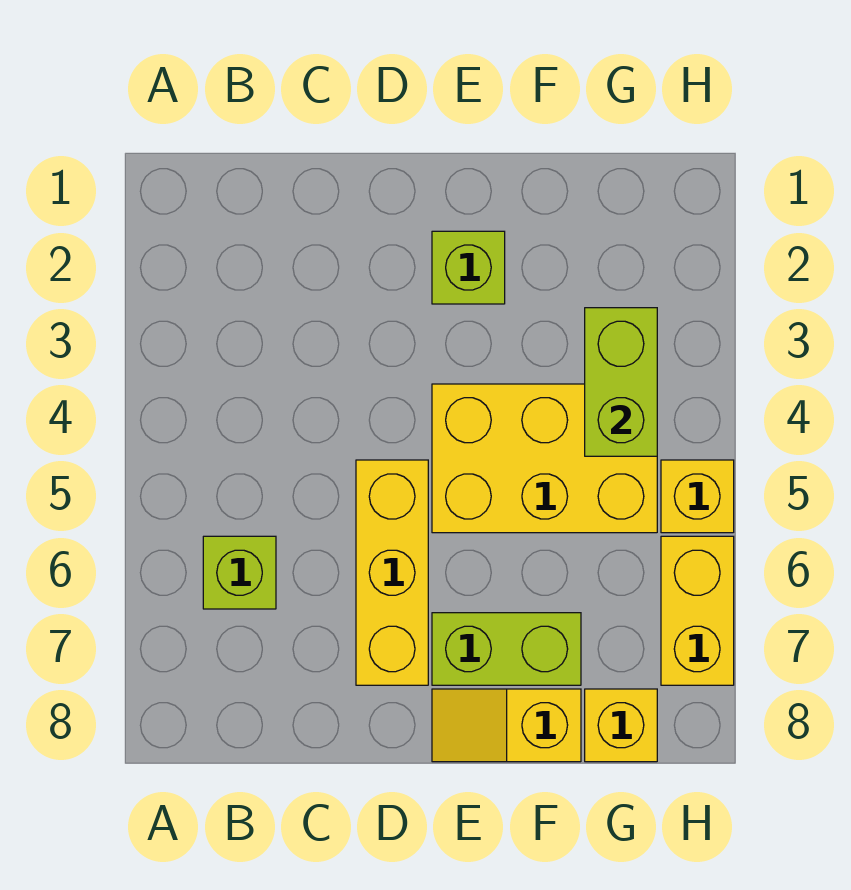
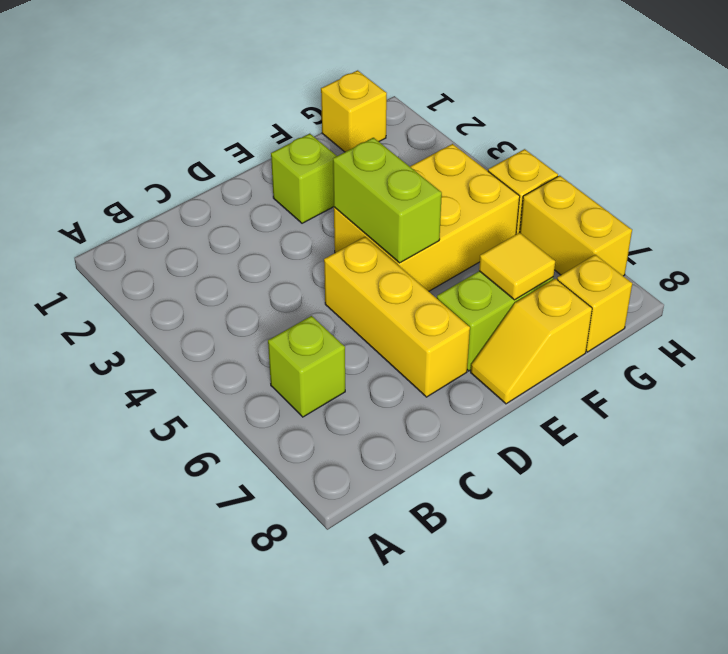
none -> yellow tile F7 level 2
none -> yellow brick G1 level 1
lime brick G3:G4 level 2 -> lime brick E4:E5 level 2

